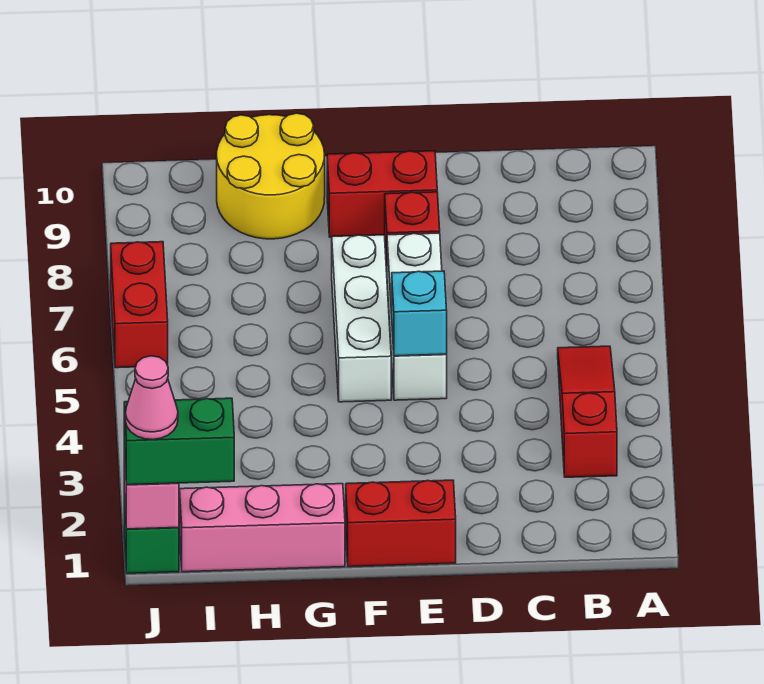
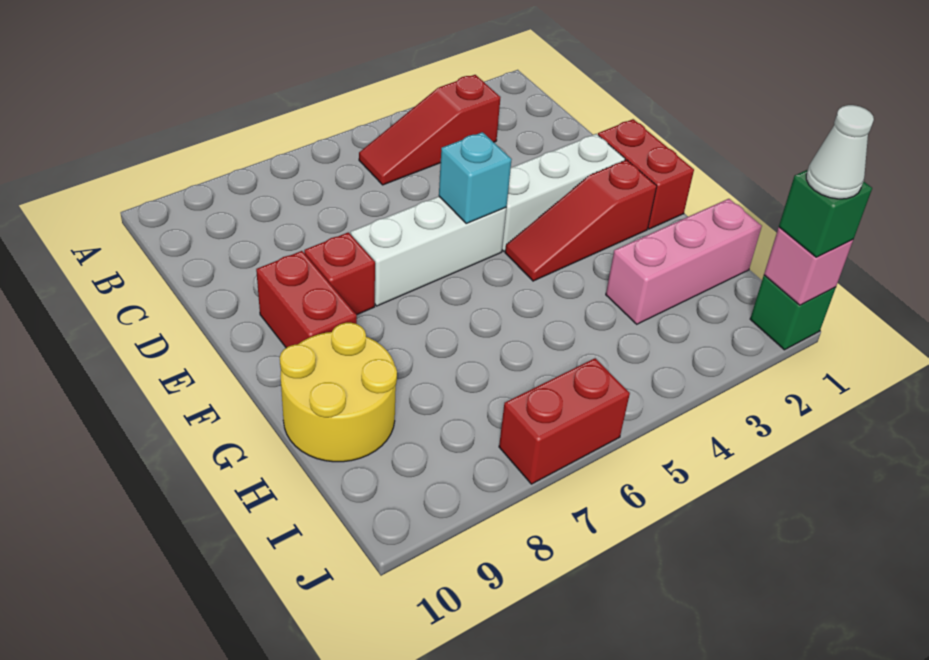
none -> red slope F2:F4 level 1 top 2
white brick F5:F7 level 1 -> white brick E2:E4 level 1
pink brick G1:I1 level 1 -> pink brick H1:H3 level 1
green brick I1:J1 level 3 -> green brick J1 level 3
pink cone J1 level 4 -> white cone J1 level 4

